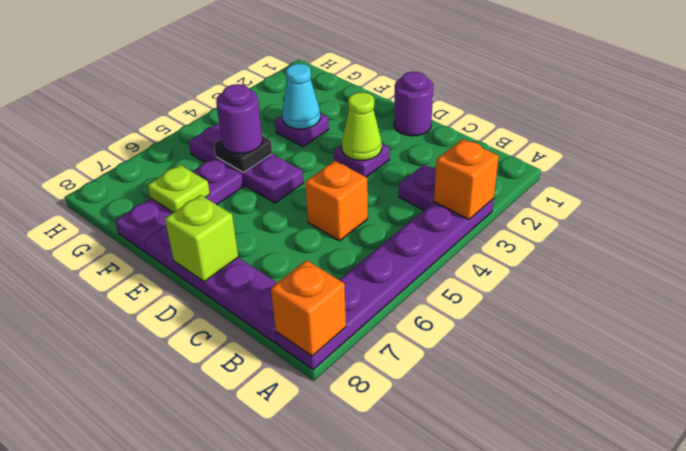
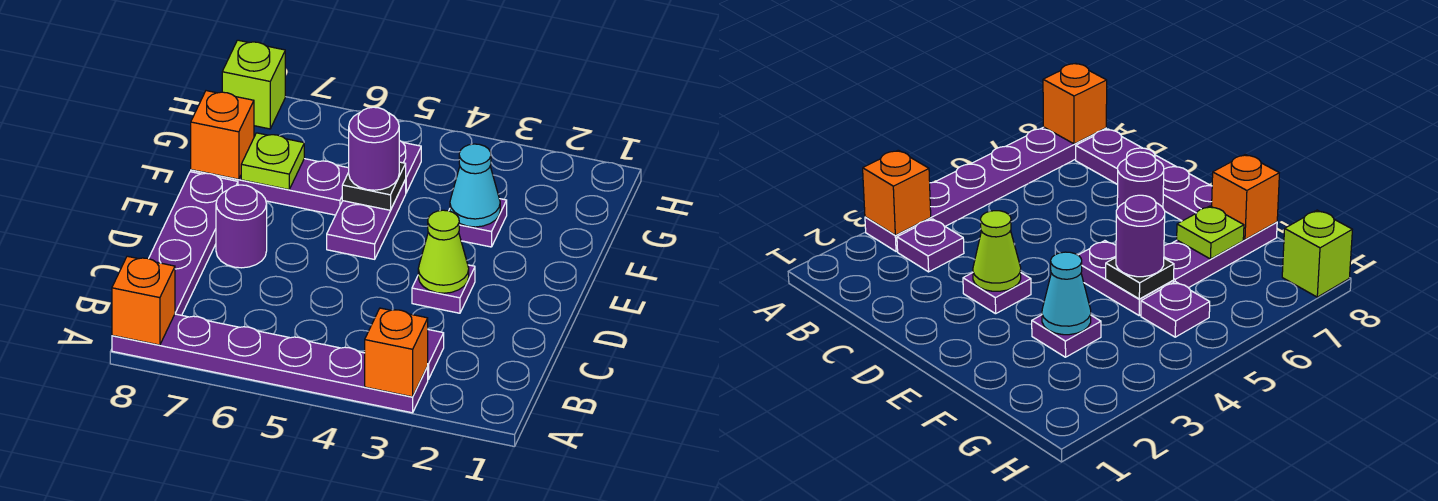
orange brick C5 level 1 -> orange brick F8 level 2
purple round brick D1 level 1 -> purple round brick D7 level 1
lime brick D8 level 2 -> lime brick H8 level 1

